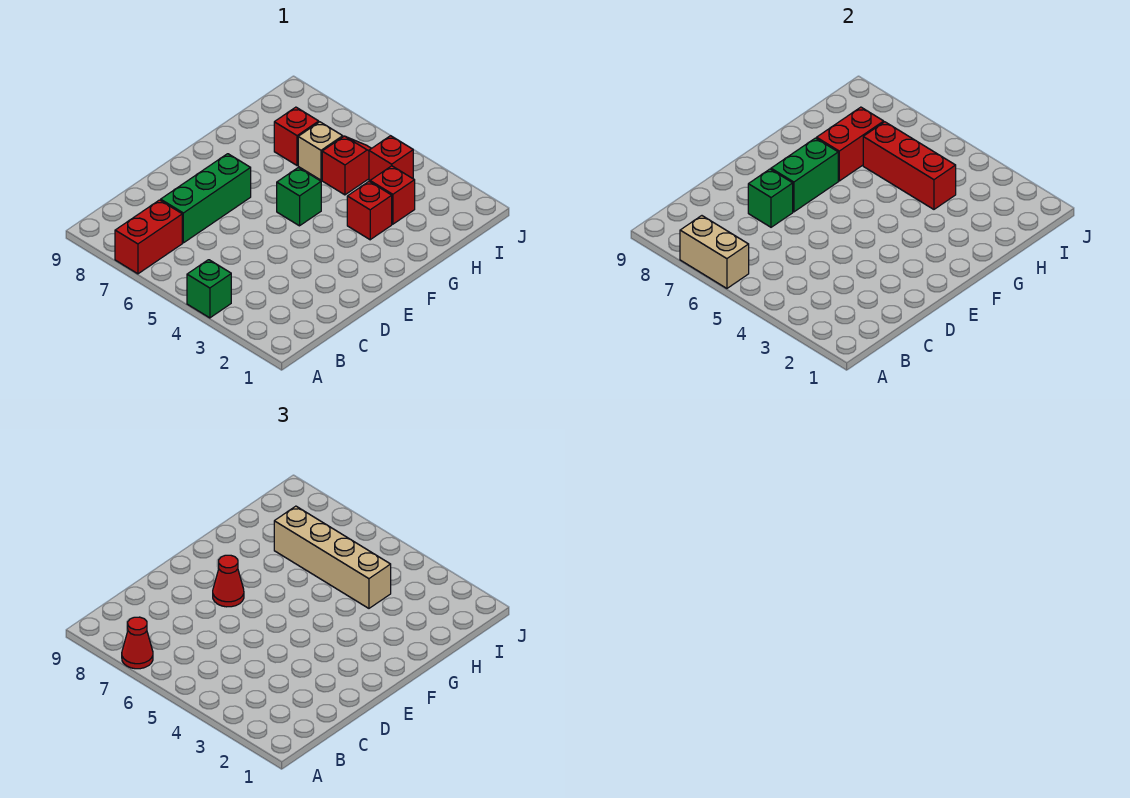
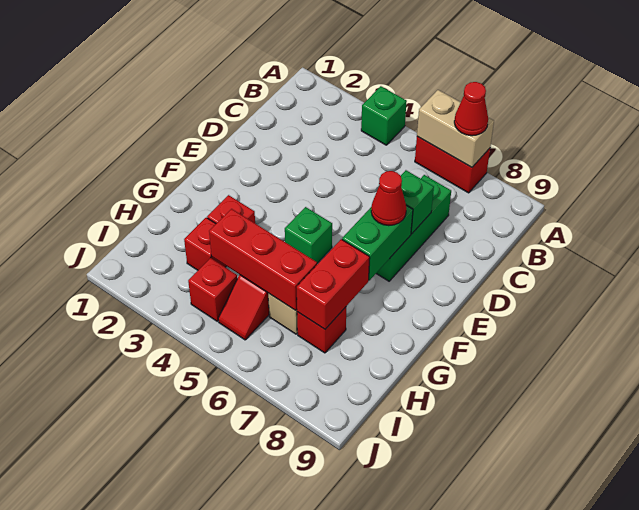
red brick A7:B7 level 1 -> red brick A6:A7 level 1
tan brick H4:H7 level 3 -> none

